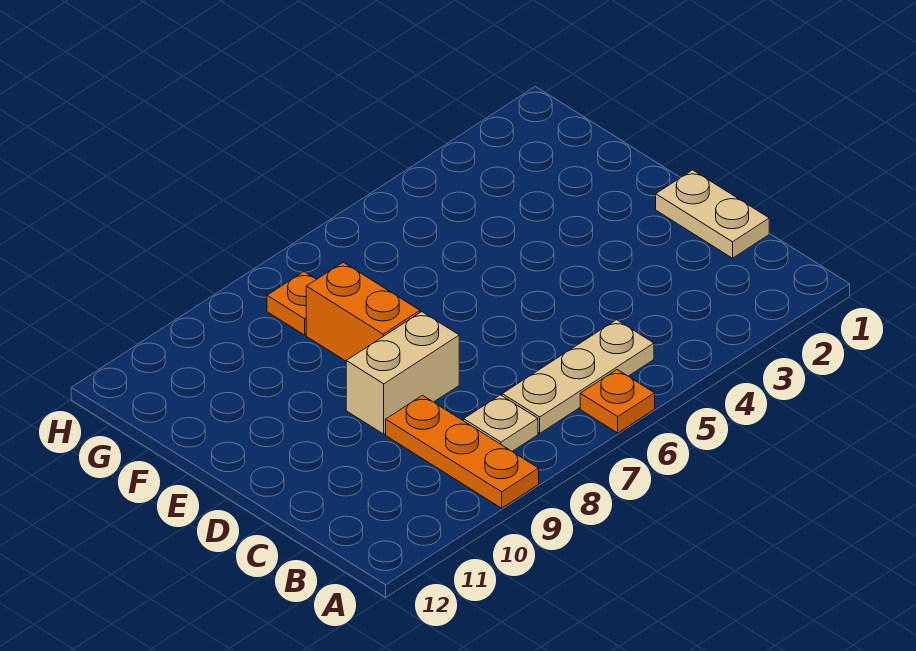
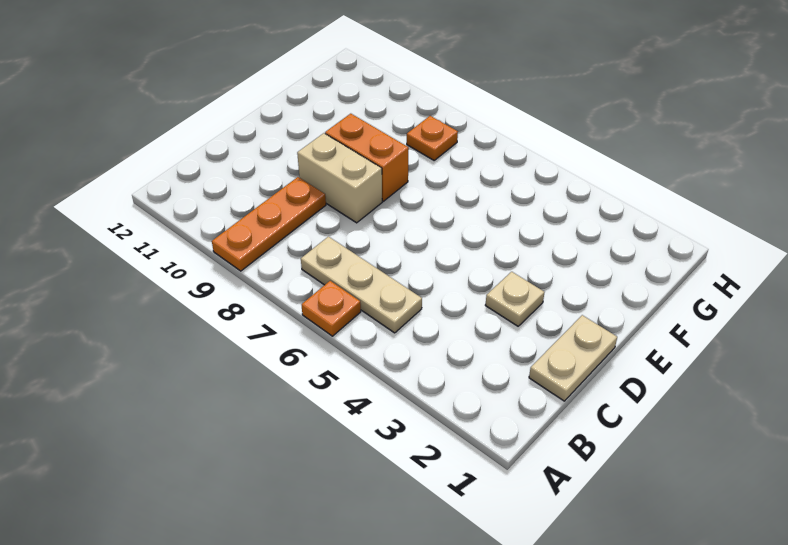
tan plate B8 level 1 -> tan plate D3 level 1
orange brick E8:F8 level 1 -> orange brick E8:E9 level 1

